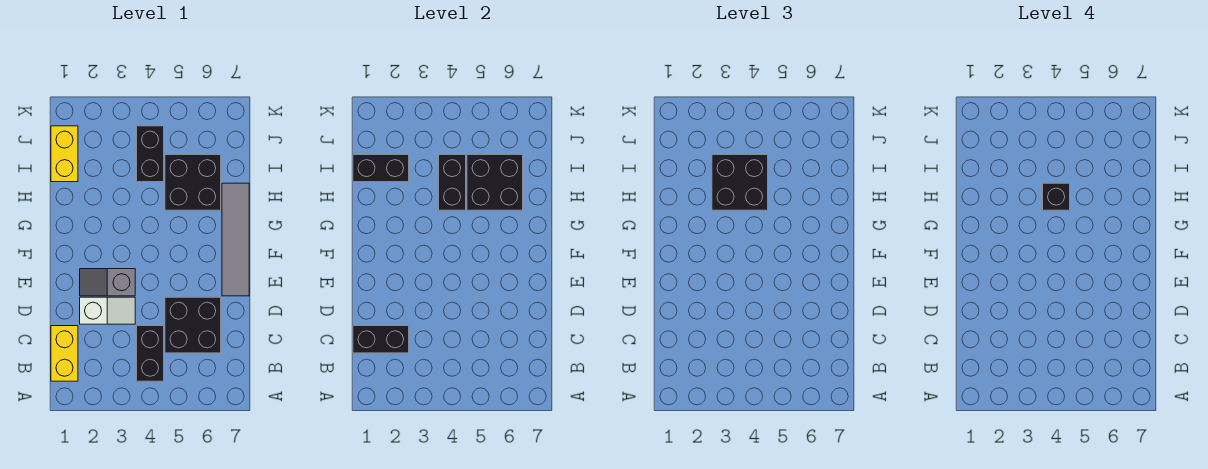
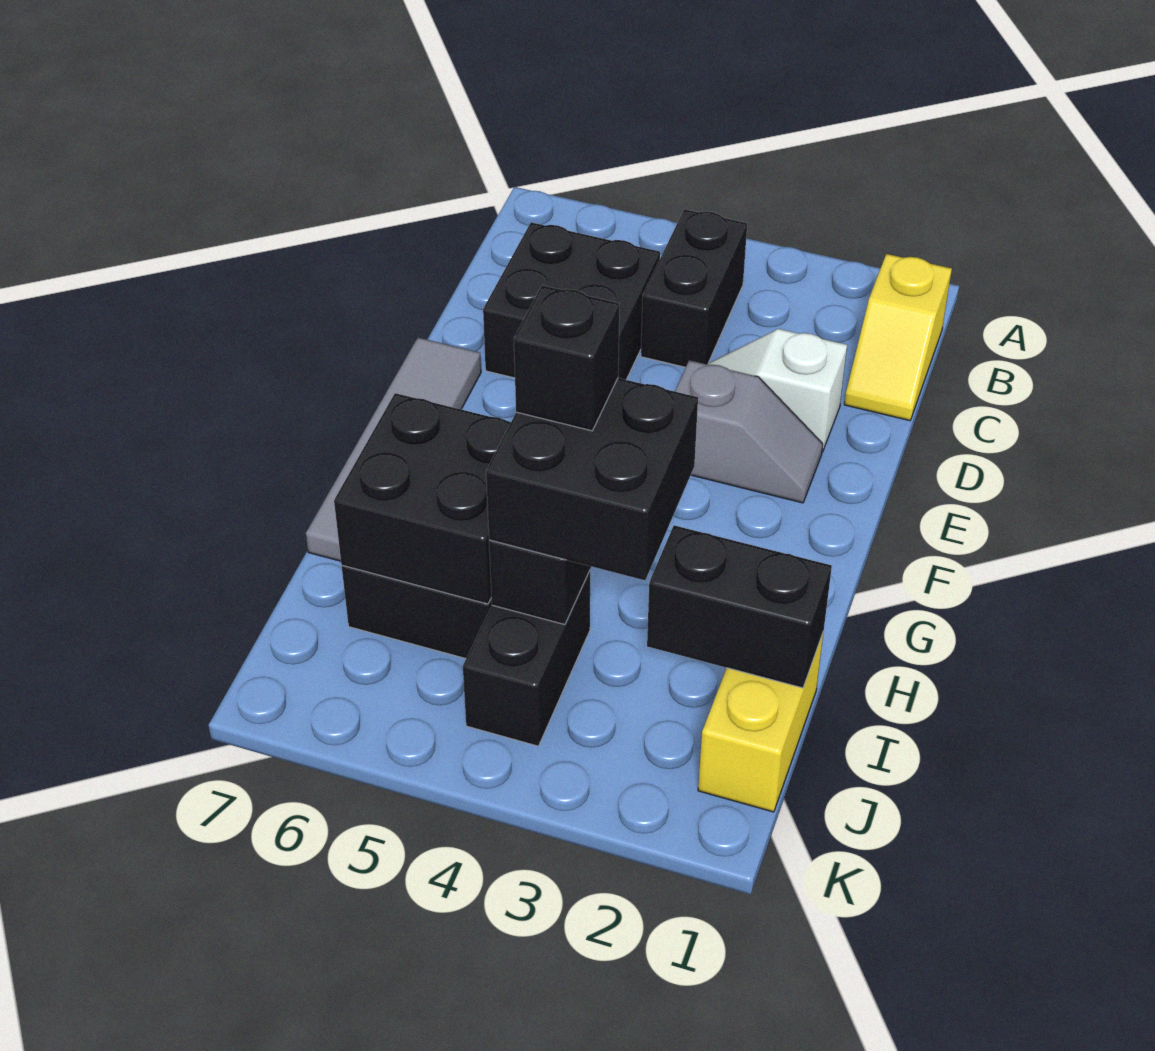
yellow brick B1:C1 level 1 -> yellow slope B1:C1 level 1 top B
black brick C1:C2 level 2 -> none

